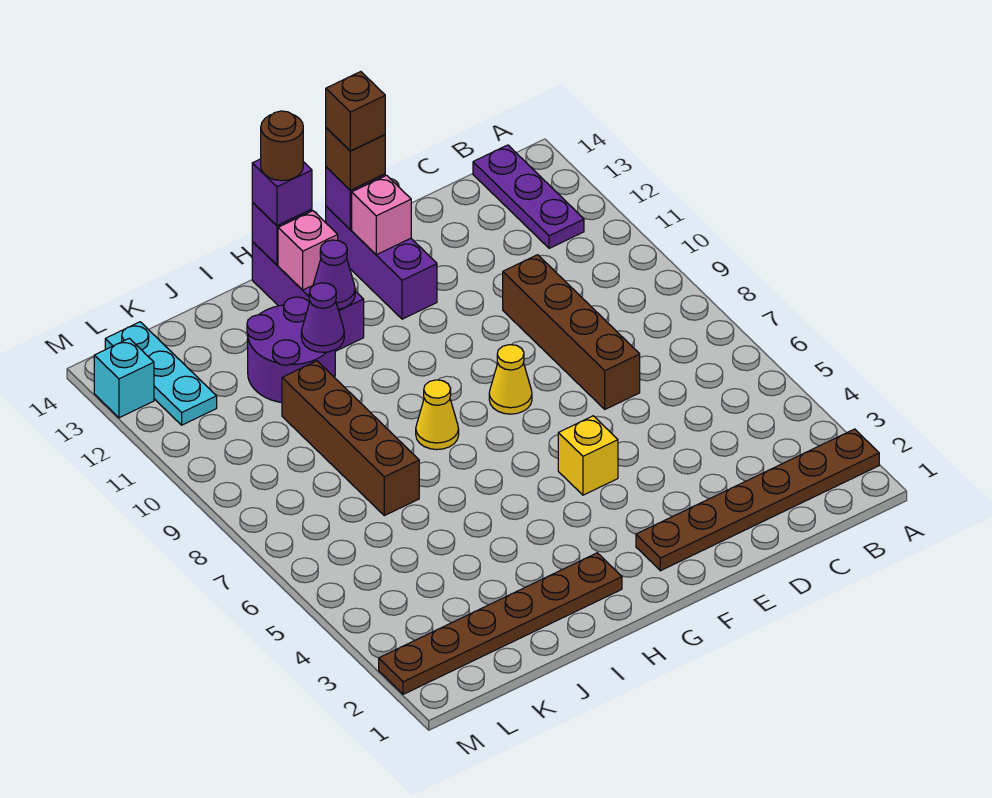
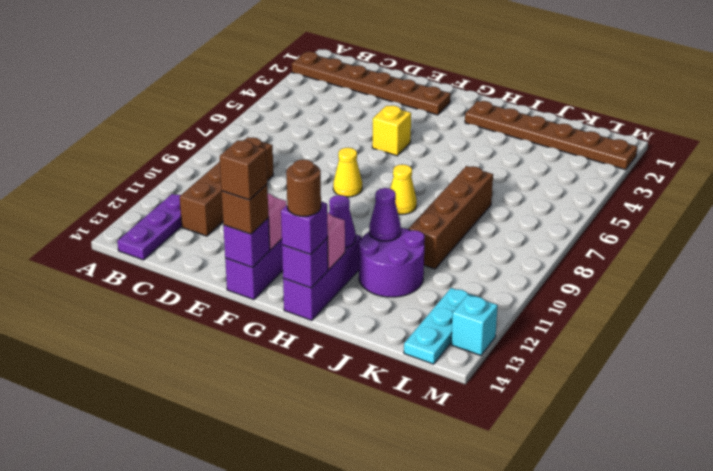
brown brick D7:D10 level 1 -> brown brick C9:C12 level 1

